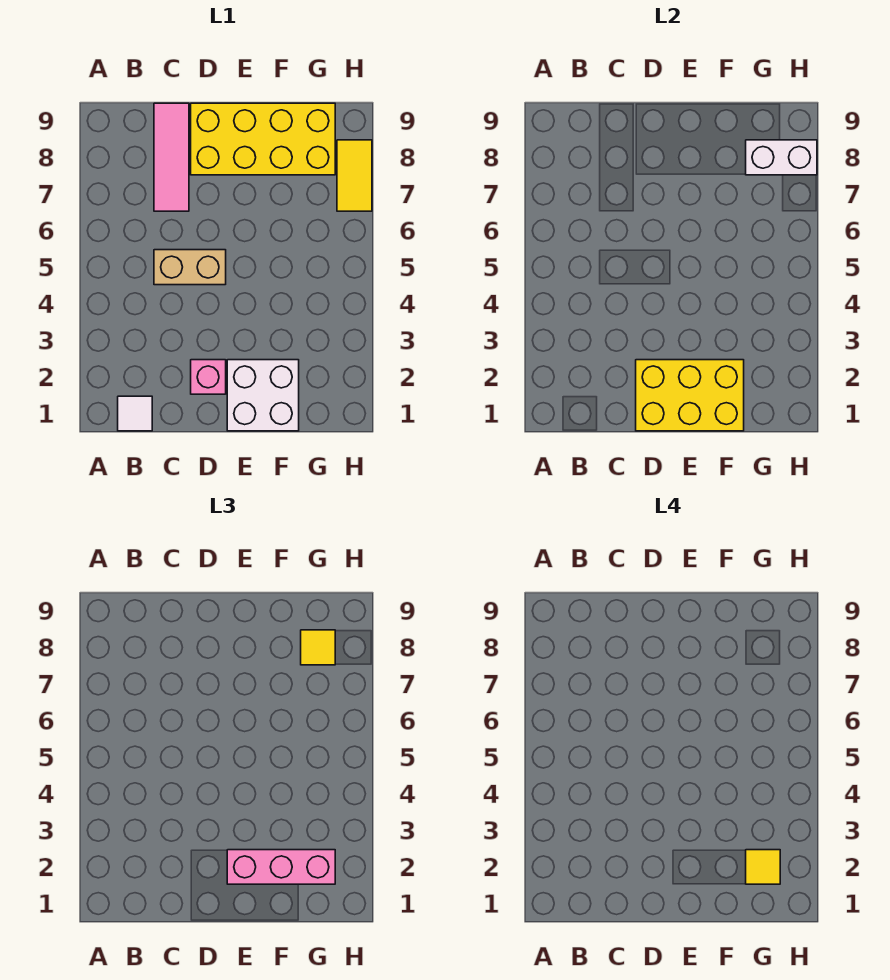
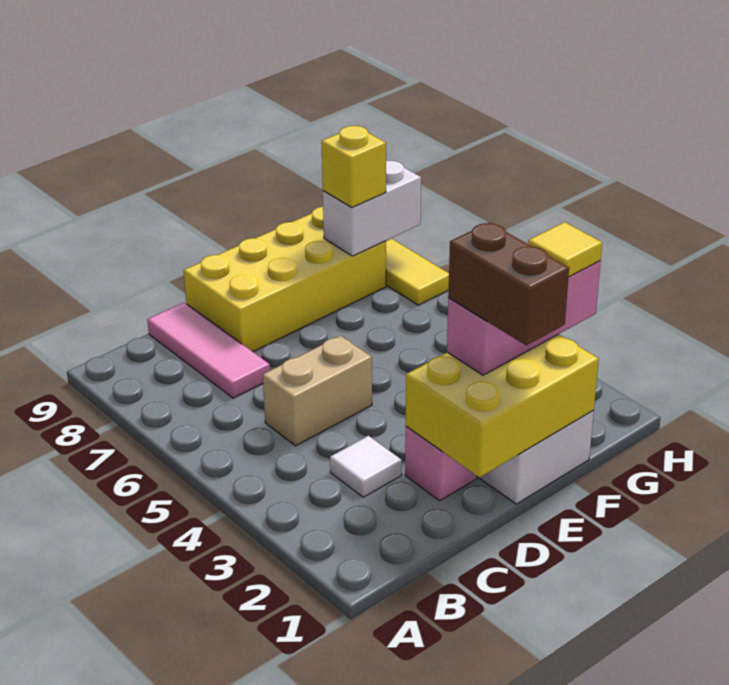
white tile B1 level 1 -> white tile C3 level 1
none -> brown brick E1:E2 level 4
yellow tile G8 level 3 -> yellow brick G8 level 3

